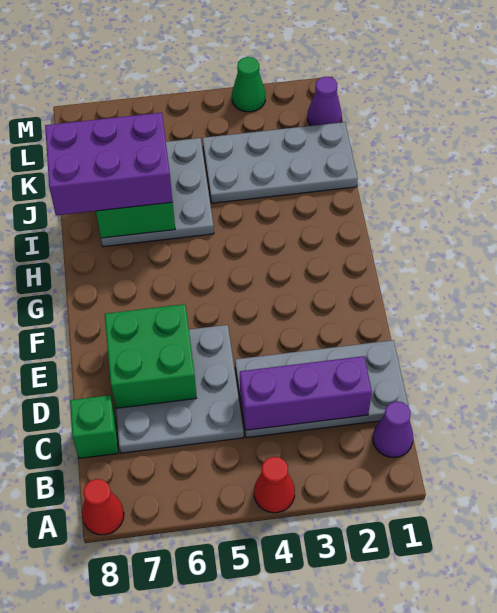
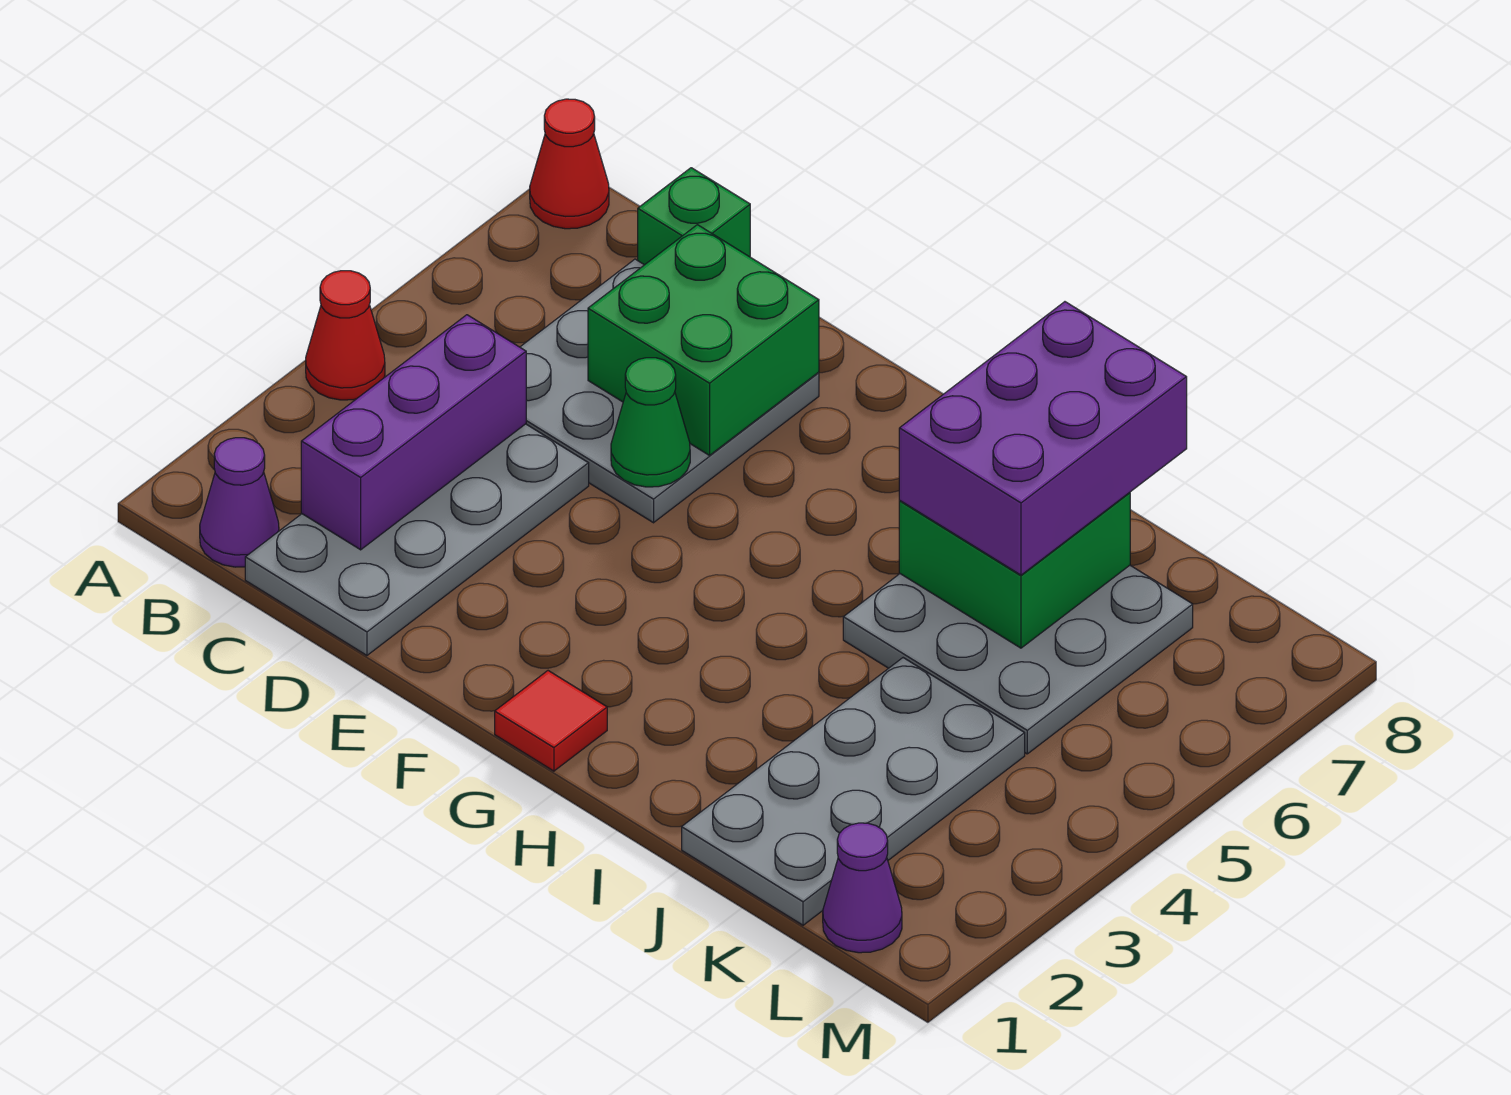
none -> red tile G1 level 1
green cone M3 level 1 -> green cone E5 level 2

